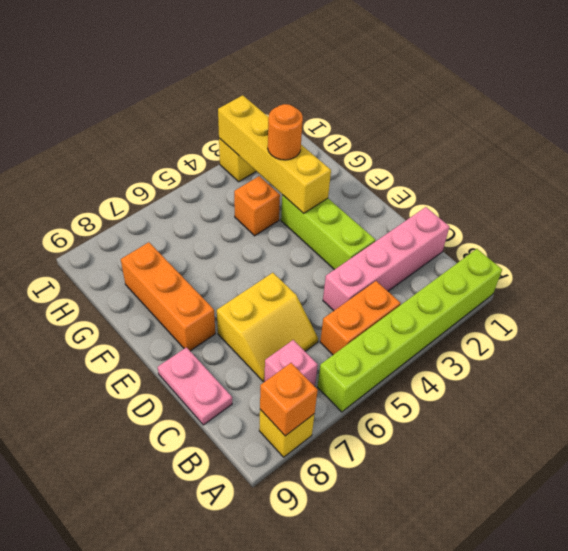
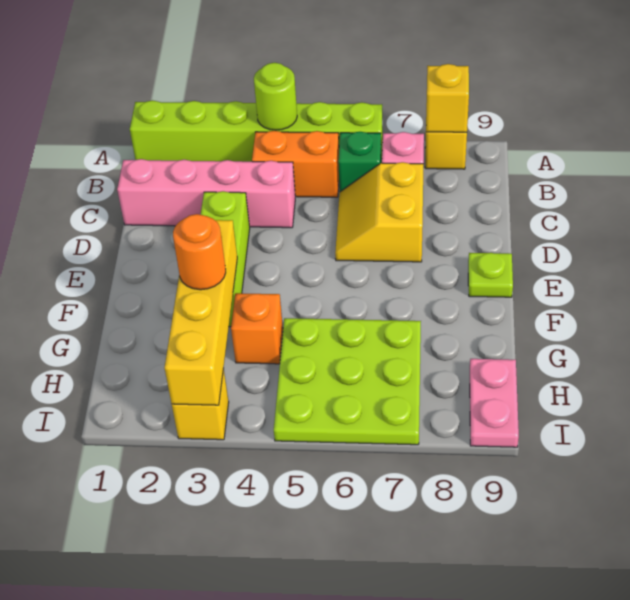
none -> lime round brick A4 level 2
orange brick A8 level 2 -> yellow brick A8 level 2
none -> green brick B6 level 1
yellow slope C6:D7 level 1 top D -> yellow slope C6:D7 level 1 top 7
pink plate C9:D9 level 1 -> pink plate H9:I9 level 1
orange brick E8:G8 level 1 -> none
none -> lime plate E9 level 1
none -> lime plate G5:I7 level 1

